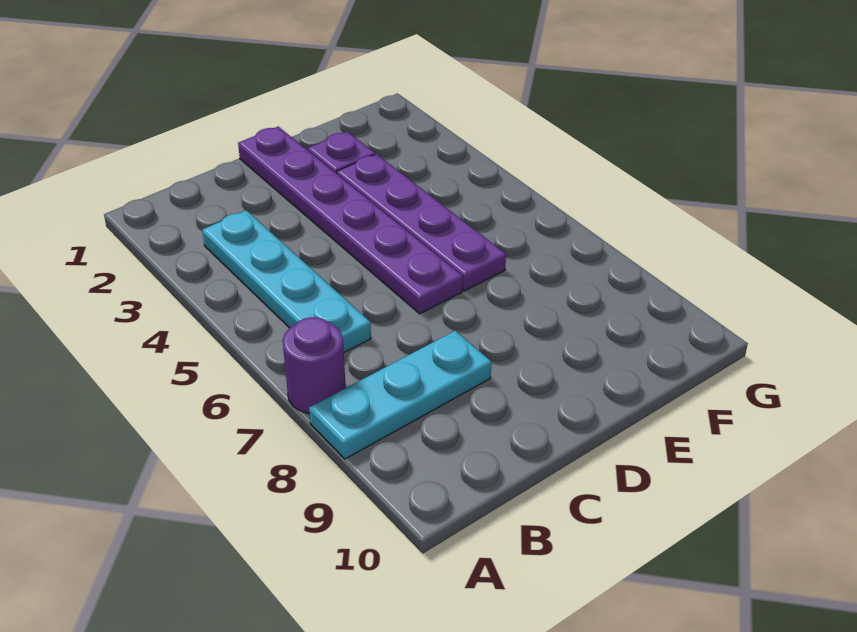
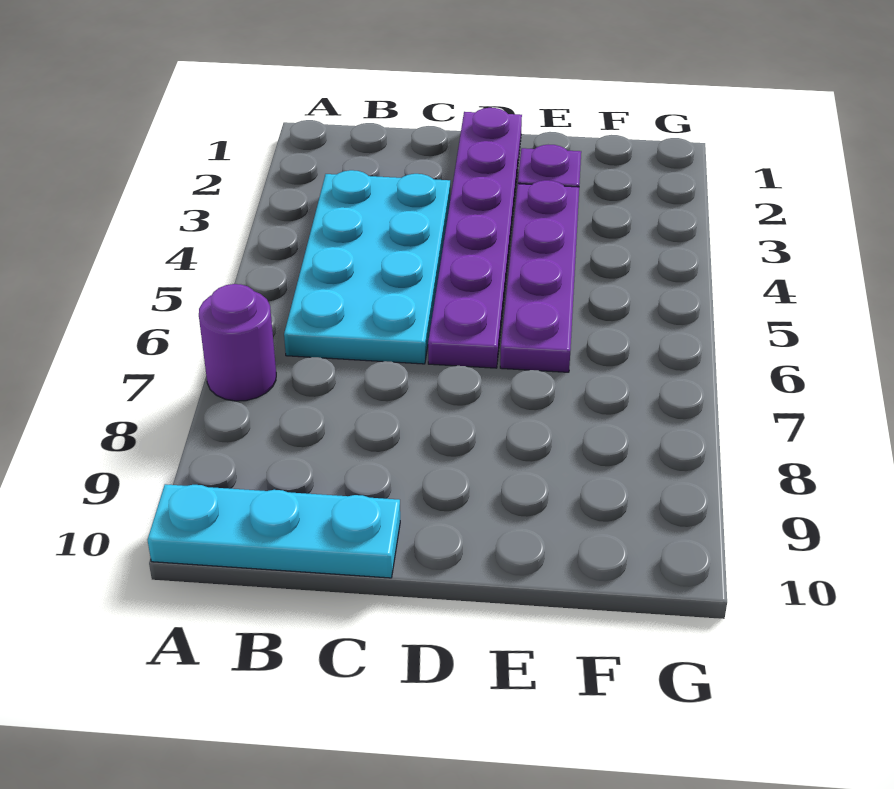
cyan plate A8:C8 level 1 -> cyan plate A10:C10 level 1
cyan plate B3:B6 level 1 -> cyan plate B3:C6 level 1

